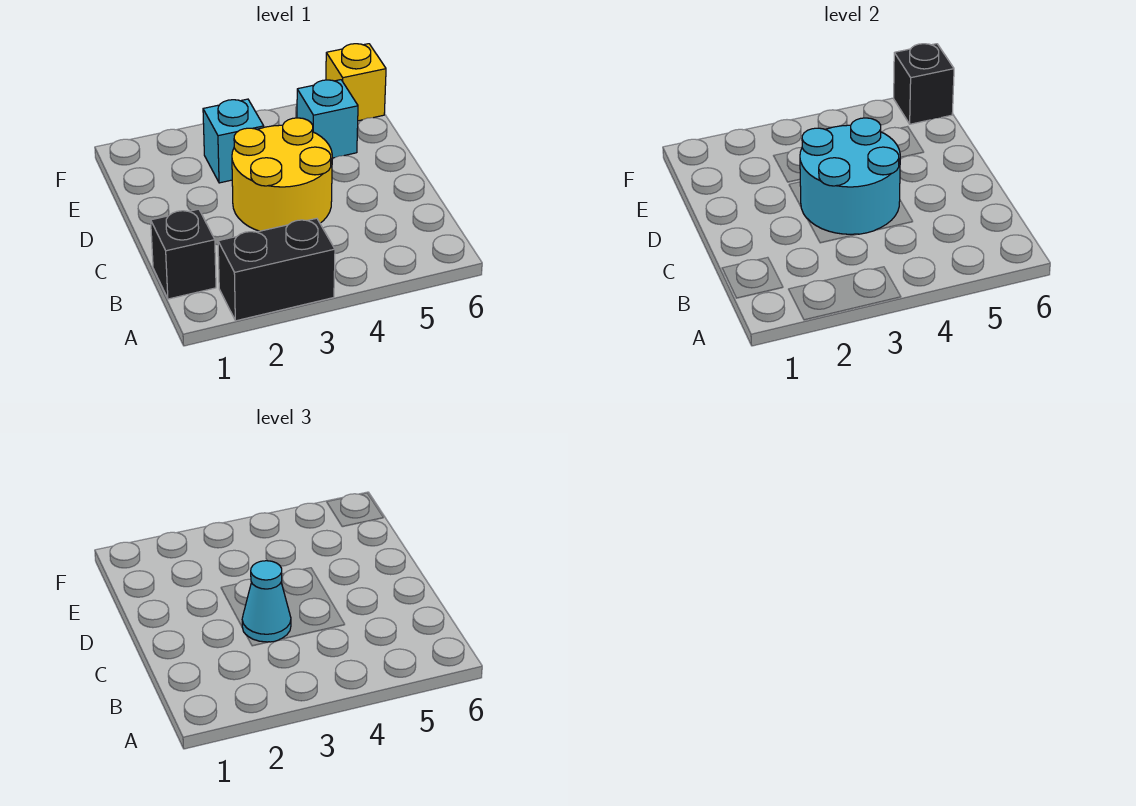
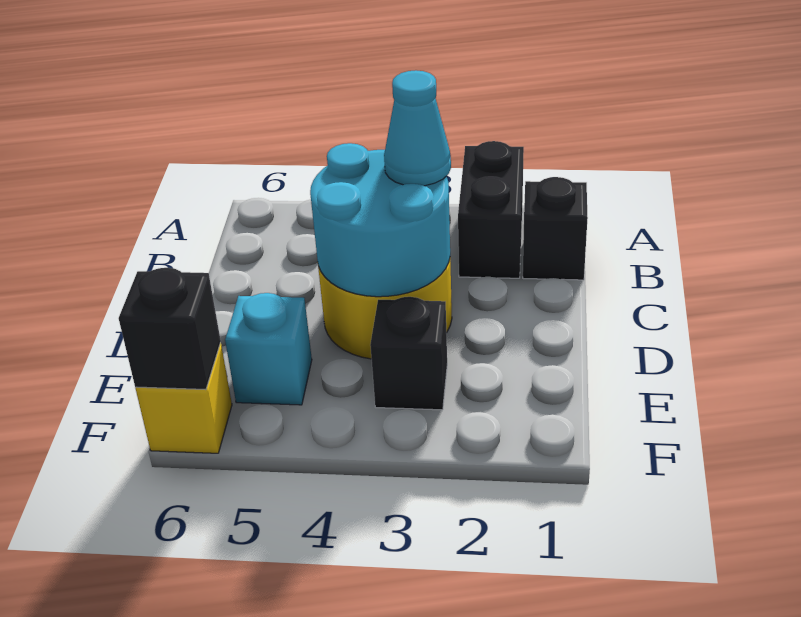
black brick A2:A3 level 1 -> black brick A2:B2 level 1
cyan brick E3 level 1 -> black brick E3 level 1

